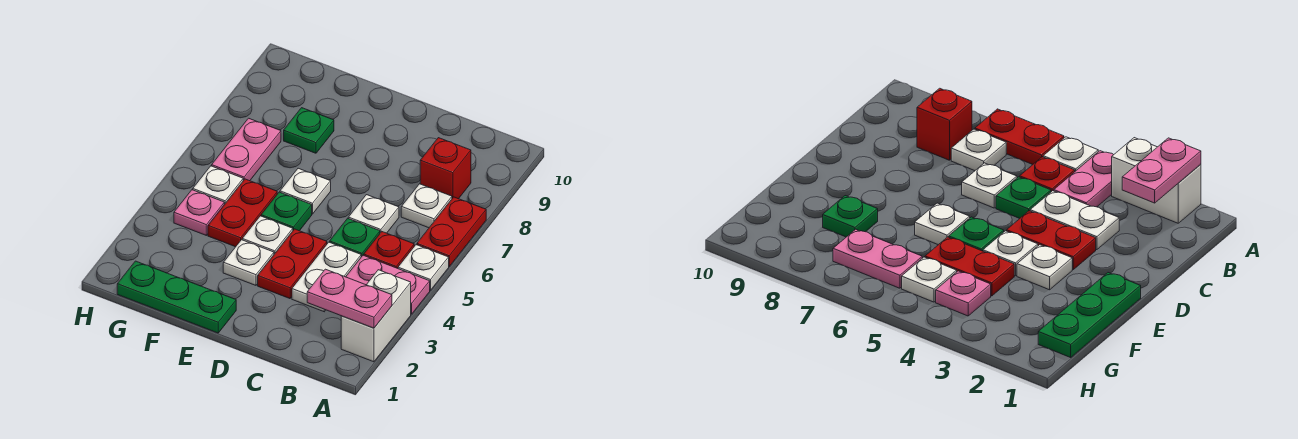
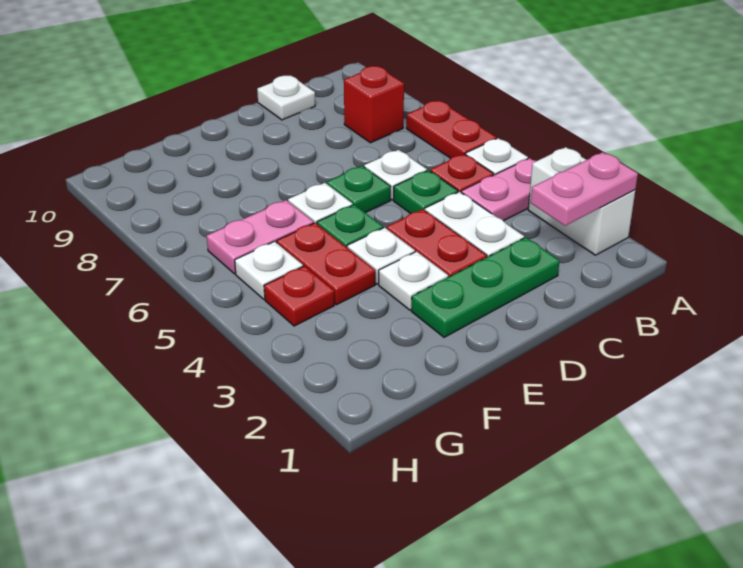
white plate B7 level 1 -> white plate C10 level 1
green plate E1:G1 level 1 -> green plate C2:E2 level 1
green plate F8 level 1 -> green plate D6 level 1
pink plate G4 level 1 -> red plate G4 level 1
pink plate G6:G7 level 1 -> pink plate F6:G6 level 1

